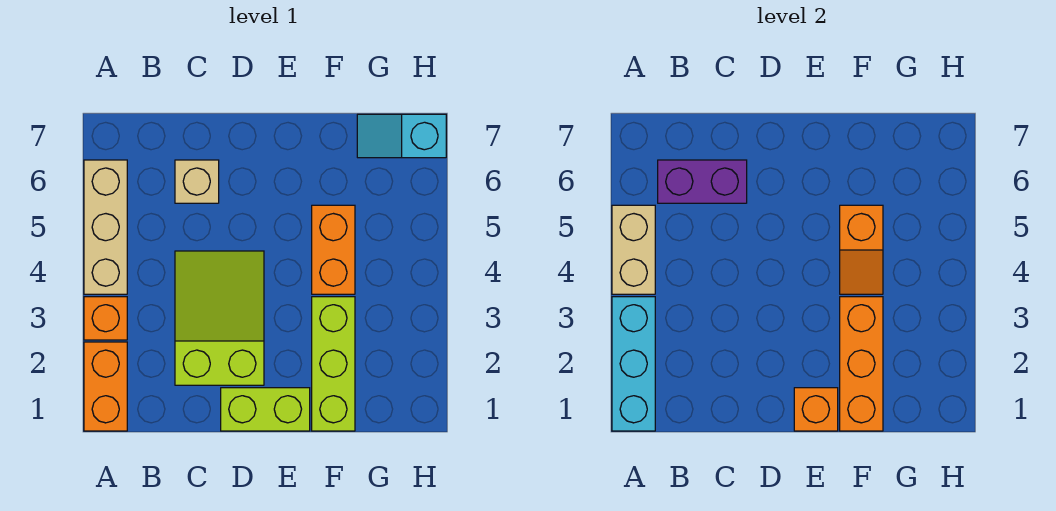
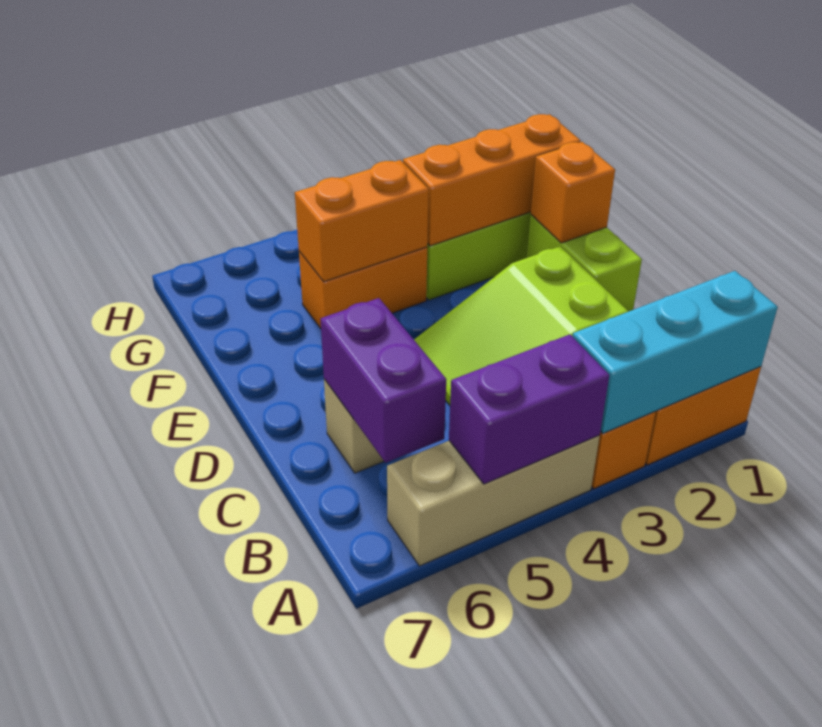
tan brick A4:A5 level 2 -> purple brick A4:A5 level 2
orange slope F4:F5 level 2 top 5 -> orange brick F4:F5 level 2
cyan slope G7:H7 level 1 top H -> none

